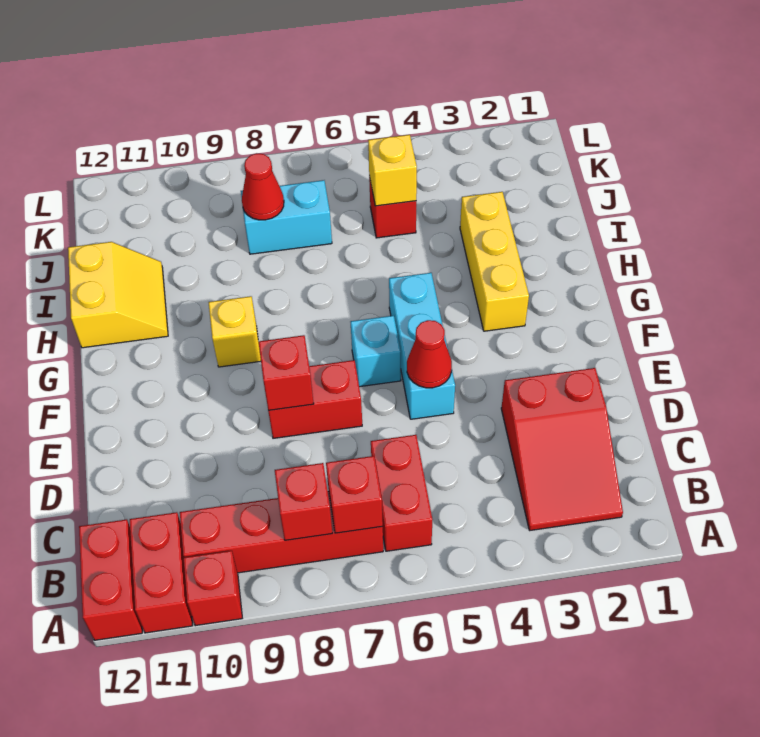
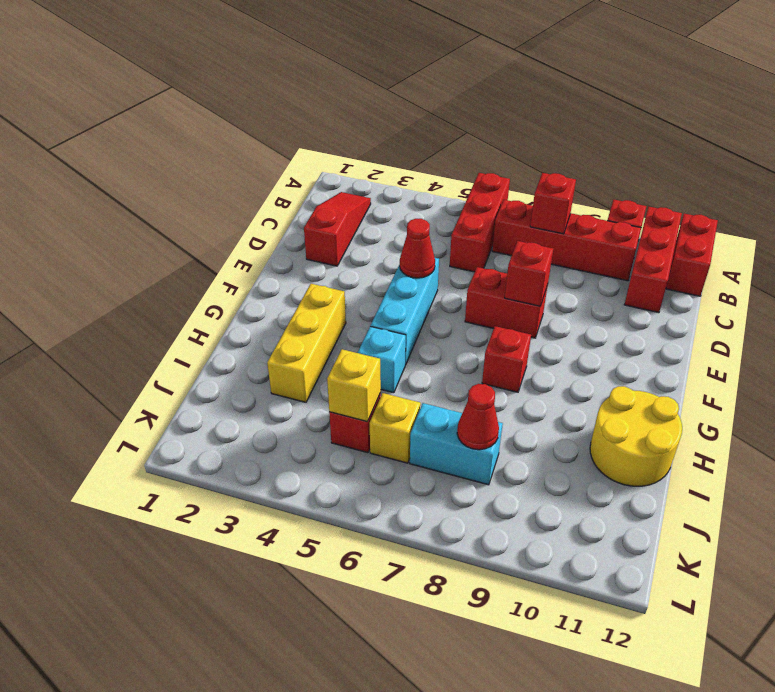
red brick A11:B11 level 1 -> red brick A11:C11 level 1
red slope B2:D3 level 1 top D -> red slope B2:D2 level 1 top D
red brick B6:C6 level 1 -> red brick A6:C6 level 1
red brick B7 level 2 -> red brick G8 level 1
cyan brick F6 level 1 -> cyan brick H5 level 1
yellow brick G9 level 1 -> yellow brick J6 level 1
yellow slope H11:I12 level 1 top 12 -> yellow round brick H11:I12 level 1

